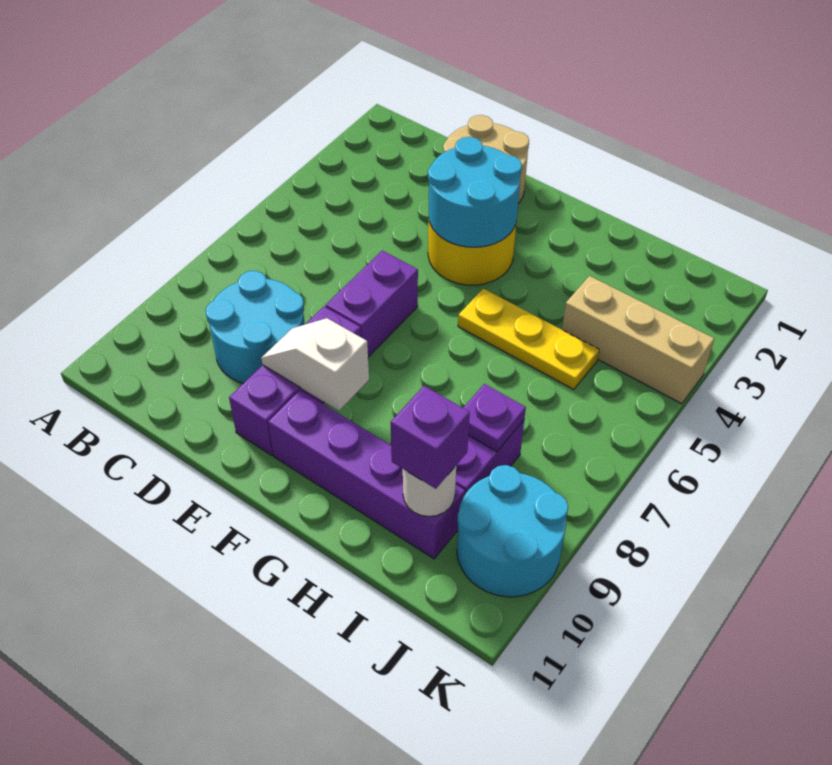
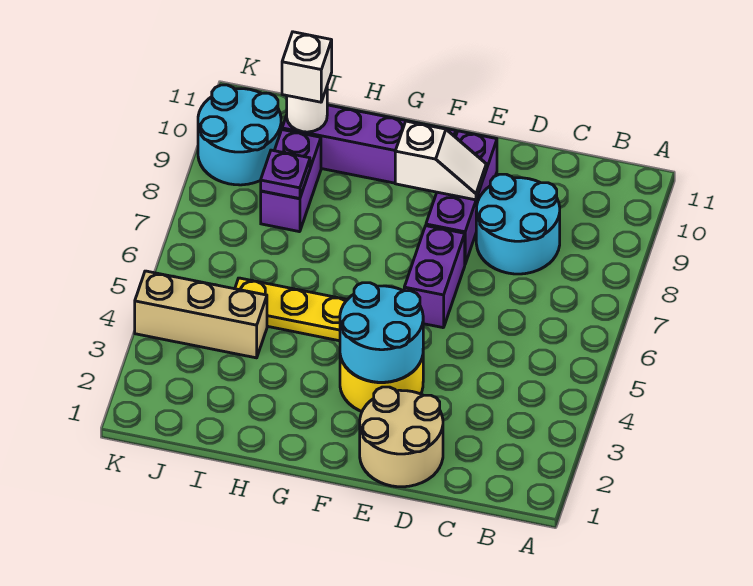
purple brick I10 level 3 -> white brick I10 level 3

